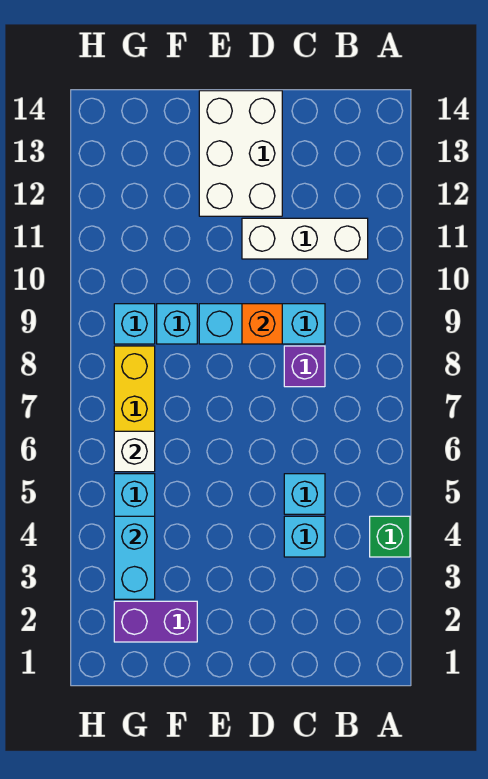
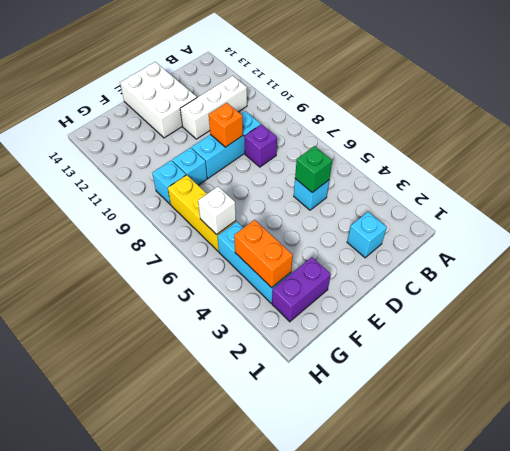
green brick A4 level 1 -> green brick C5 level 2
cyan brick C4 level 1 -> cyan brick C2 level 1
cyan brick G3:G4 level 2 -> orange brick G3:G4 level 2

